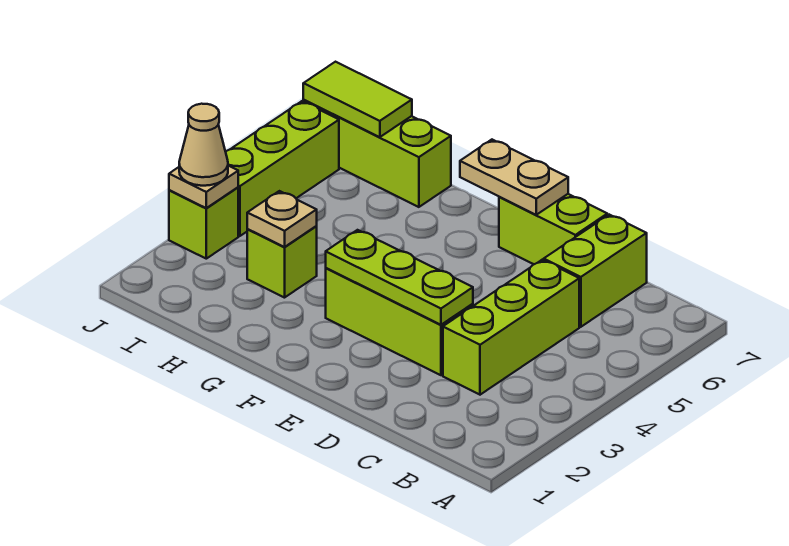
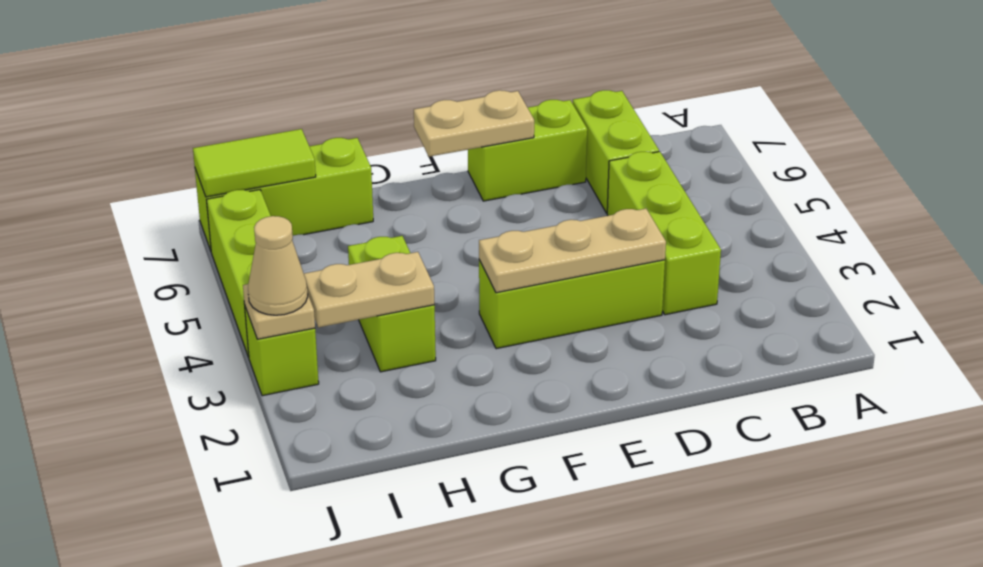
lime plate D3:F3 level 2 -> tan plate D3:F3 level 2
lime brick H3 level 1 -> lime brick H3:H4 level 1
tan plate H3 level 2 -> tan plate H3:I3 level 2

